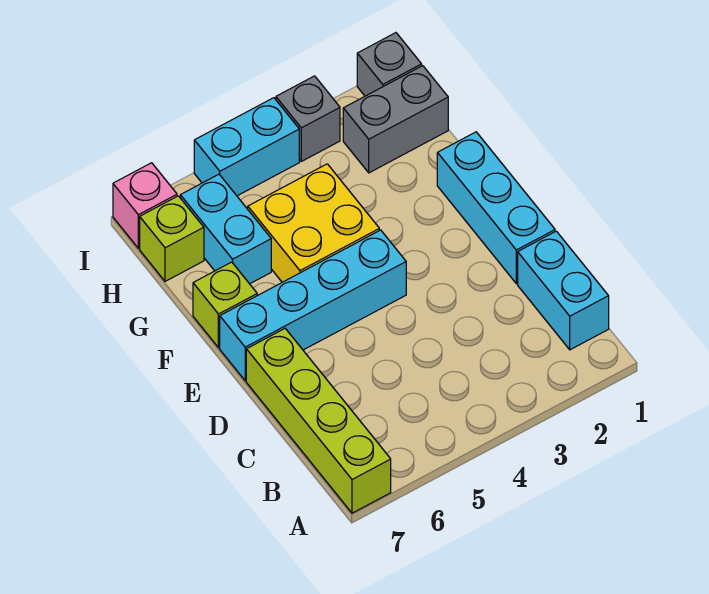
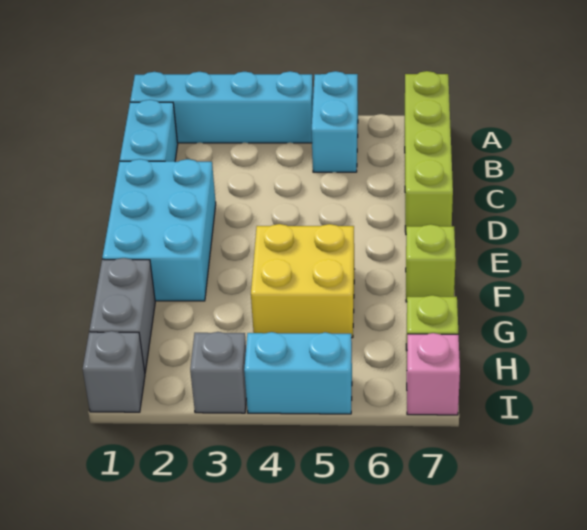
cyan brick D1:F1 level 1 -> cyan brick D1:F2 level 1
cyan brick E4:E7 level 1 -> cyan brick A1:A4 level 1
cyan brick G6:H6 level 1 -> cyan brick A5:B5 level 1
grey brick H1:H2 level 1 -> grey brick G1:H1 level 1

